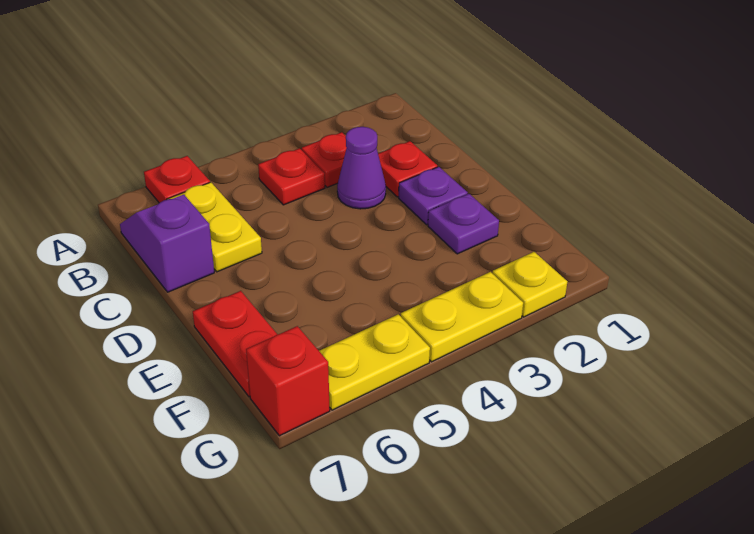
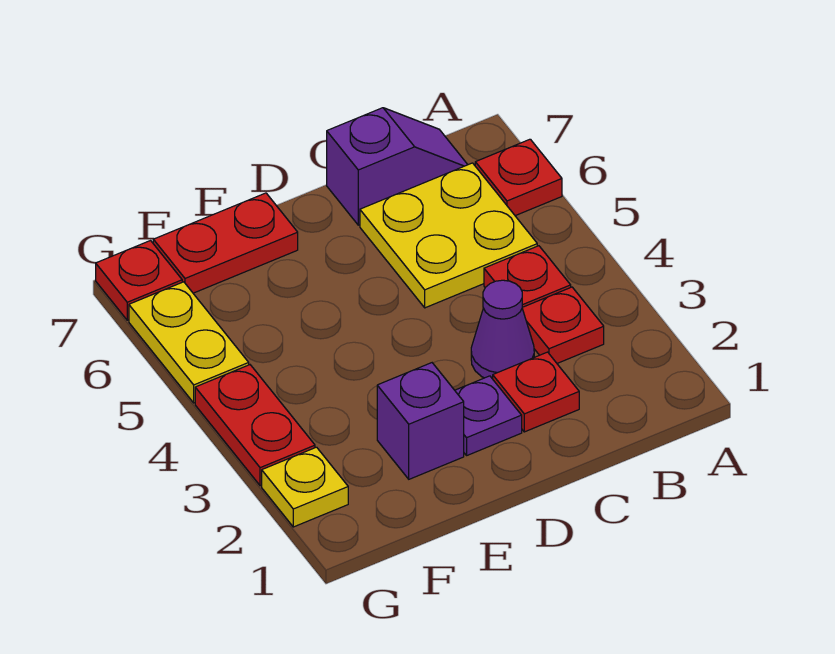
yellow plate B6:C6 level 1 -> yellow plate B5:C6 level 1
purple plate E2 level 1 -> purple brick E2 level 1
yellow plate G3:G4 level 1 -> red plate G3:G4 level 1
red brick G7 level 1 -> red plate G7 level 1

